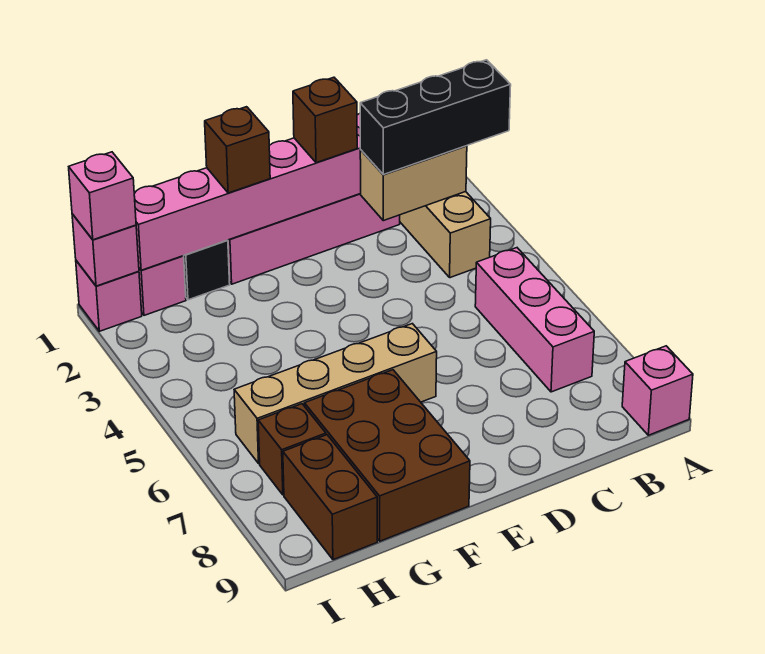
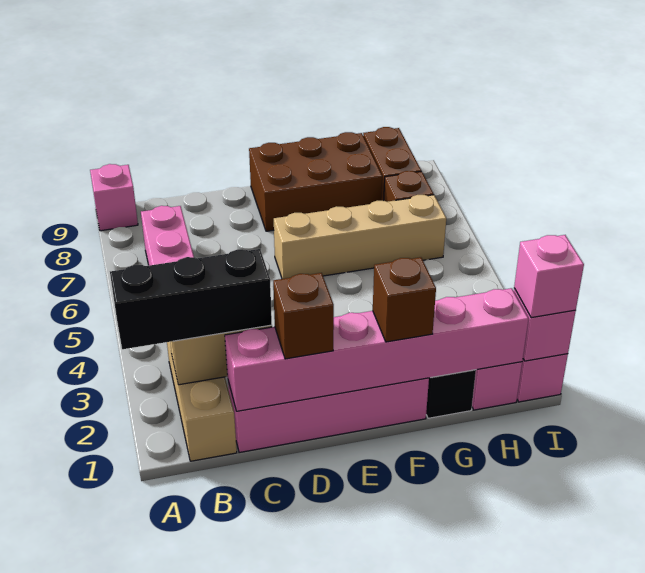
brown brick F7:G9 level 1 -> brown brick E8:G9 level 1

